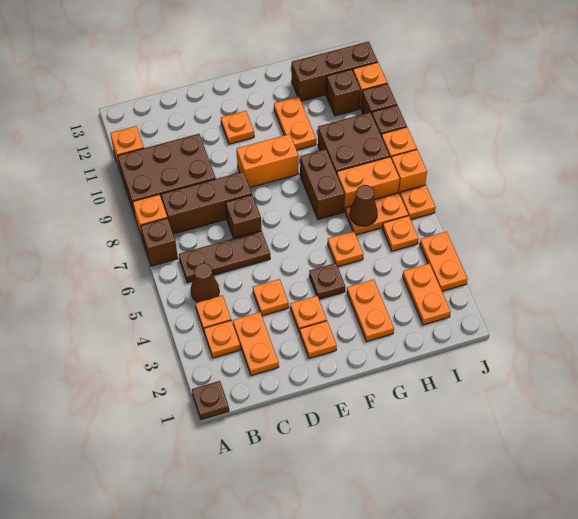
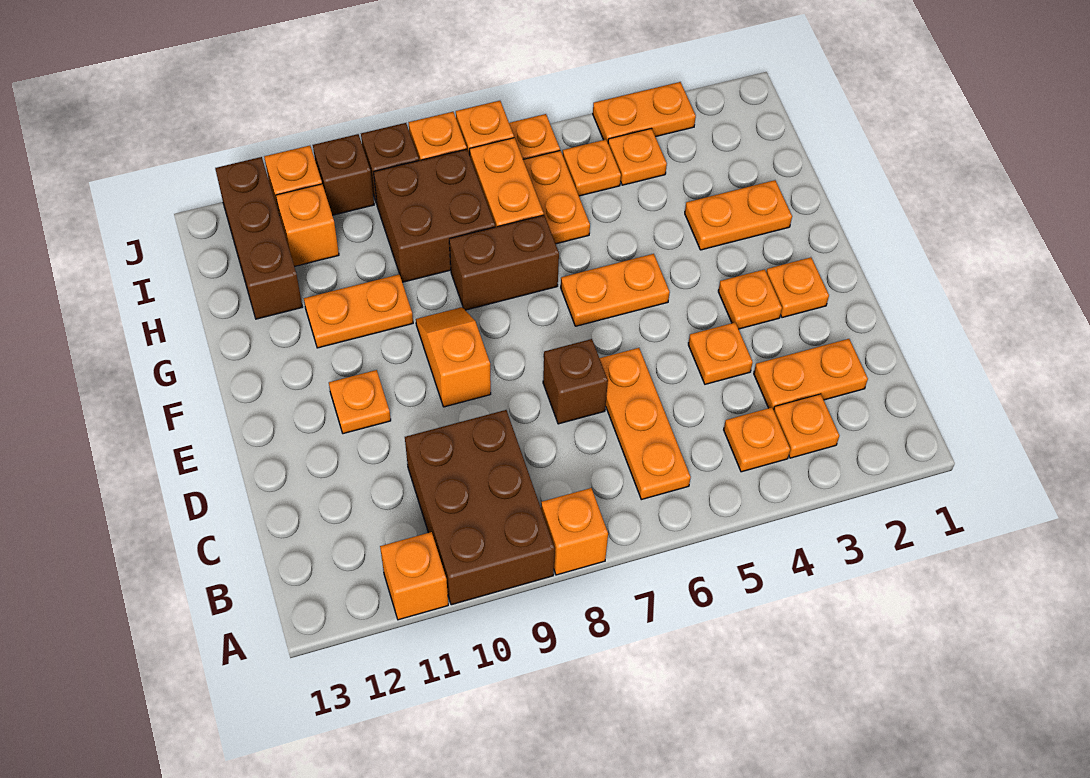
brown plate A1 level 1 -> none
brown brick A7 level 1 -> none
brown cone B5 level 1 -> none
brown plate B6:D6 level 1 -> orange plate B6:D6 level 1
brown brick B8:D8 level 1 -> none
orange brick E9:F9 level 1 -> orange slope E9:F9 level 1 top E
brown plate F4 level 1 -> none
orange plate G5 level 1 -> orange plate I4 level 1
brown cone H6 level 2 -> none
orange plate I2:I3 level 1 -> orange plate F5:F6 level 1
brown brick I11 level 1 -> orange brick I11 level 1

